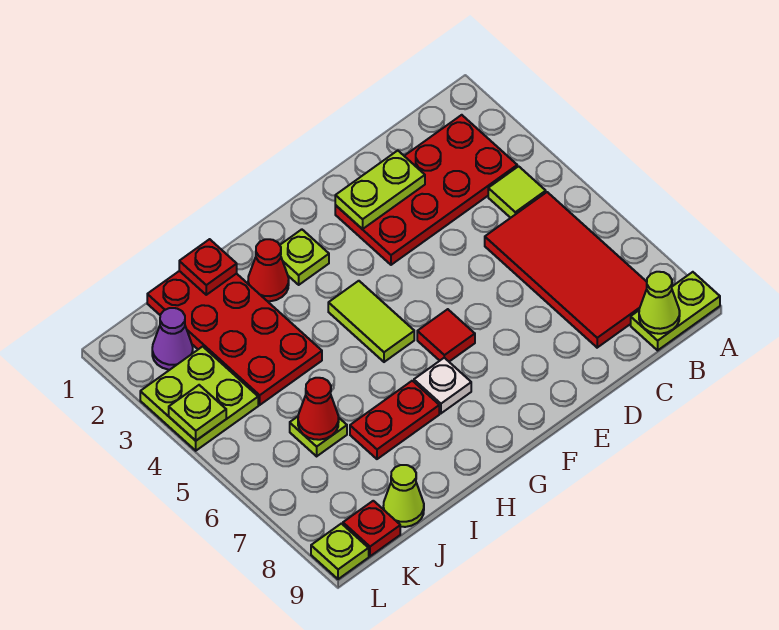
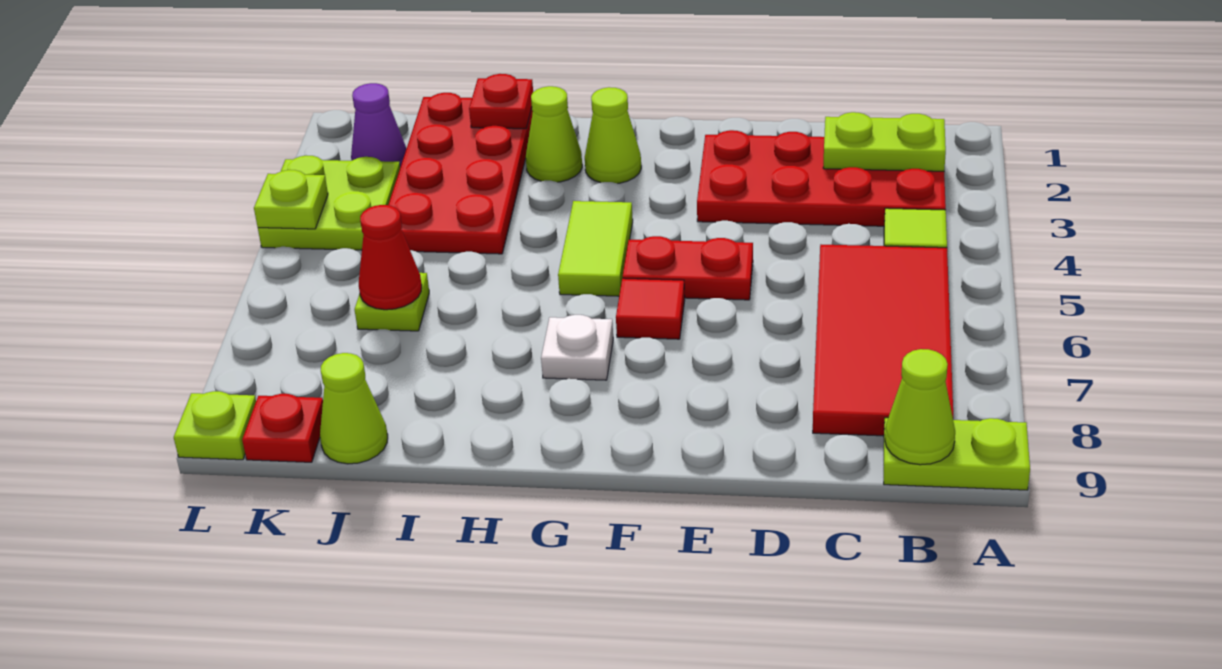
lime plate D2:E2 level 2 -> lime plate B2:C2 level 2
lime plate G2 level 1 -> lime cone G2 level 1
red cone H2 level 1 -> lime cone H2 level 1
red plate H7:I7 level 1 -> red plate E5:F5 level 1

